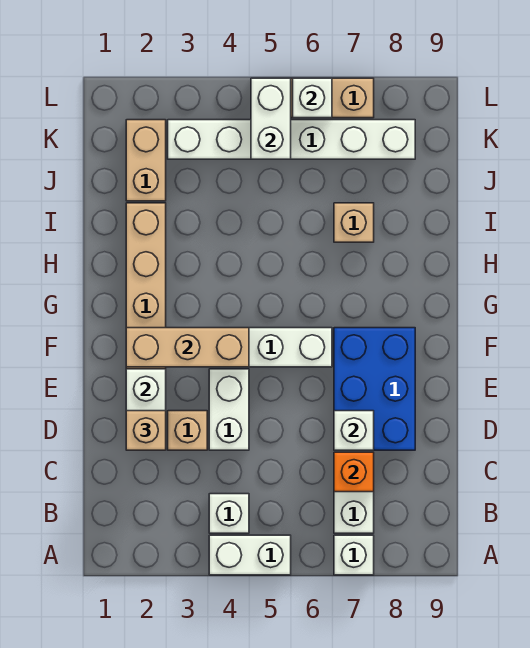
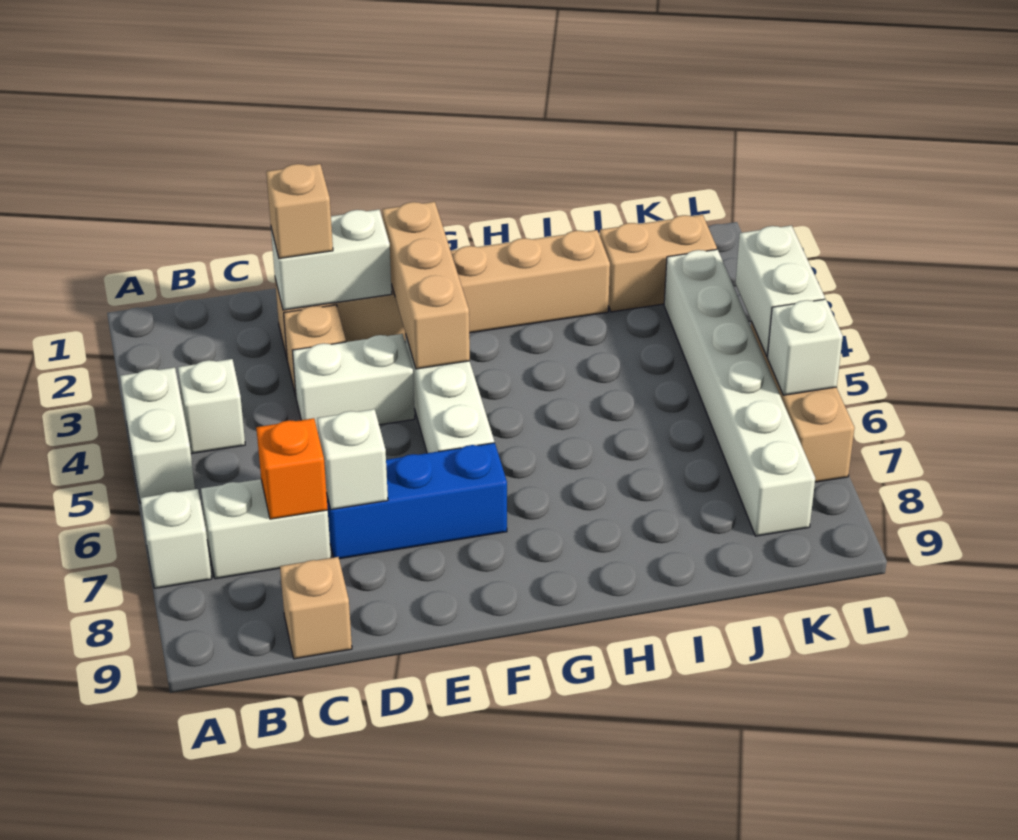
blue brick D7:F8 level 1 -> blue brick D7:F7 level 1
tan brick I7 level 1 -> tan brick C9 level 1
white brick K5:L5 level 2 -> white brick L4:L5 level 2

